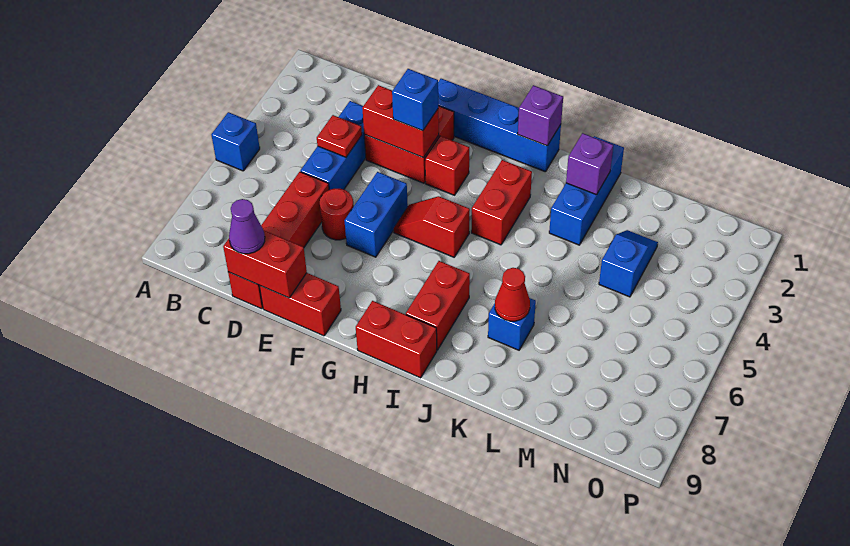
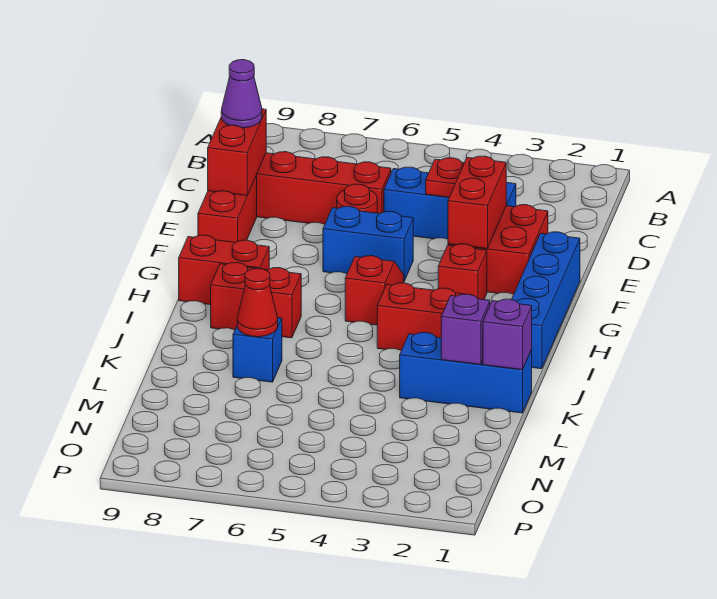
blue brick A5 level 1 -> none
blue brick F3 level 3 -> none
red brick H9:I9 level 1 -> red brick H8:H9 level 1
purple brick I1 level 2 -> purple brick K1 level 2
blue slope M3:M4 level 1 top 4 -> none

